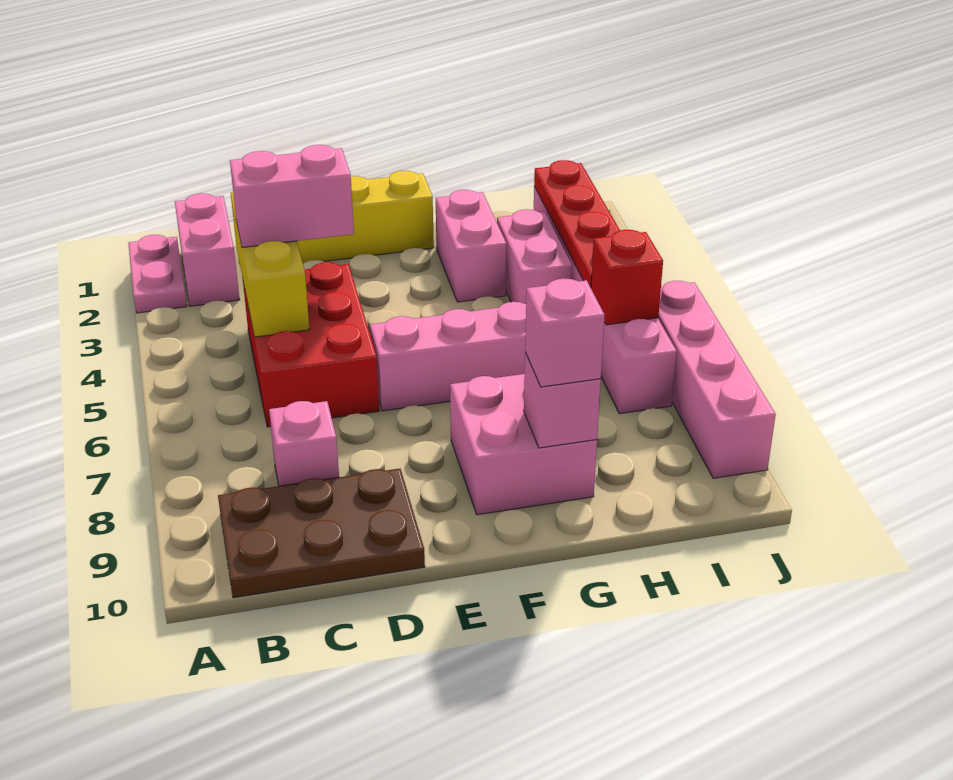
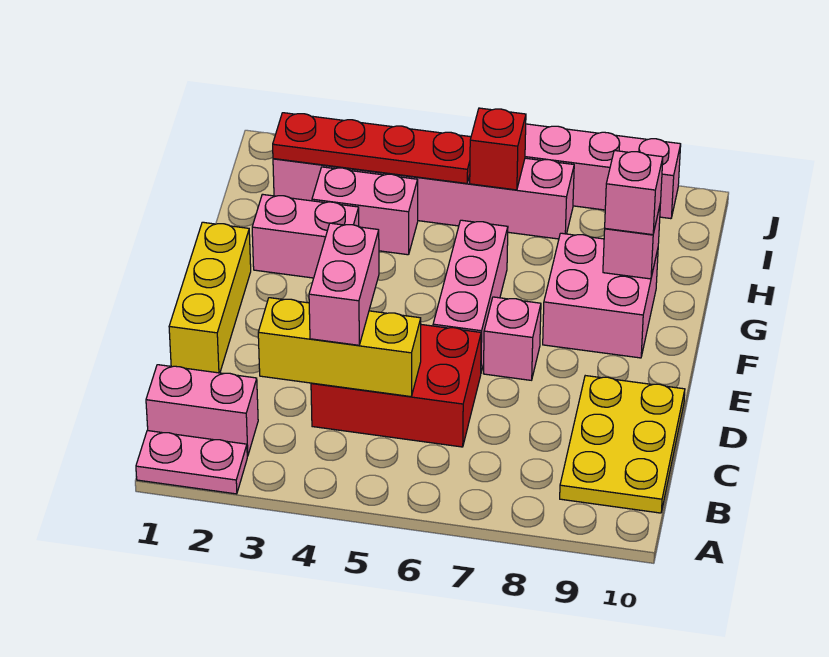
brown plate B9:D10 level 1 -> yellow plate B9:D10 level 1
pink brick C8 level 1 -> pink brick E7 level 1

